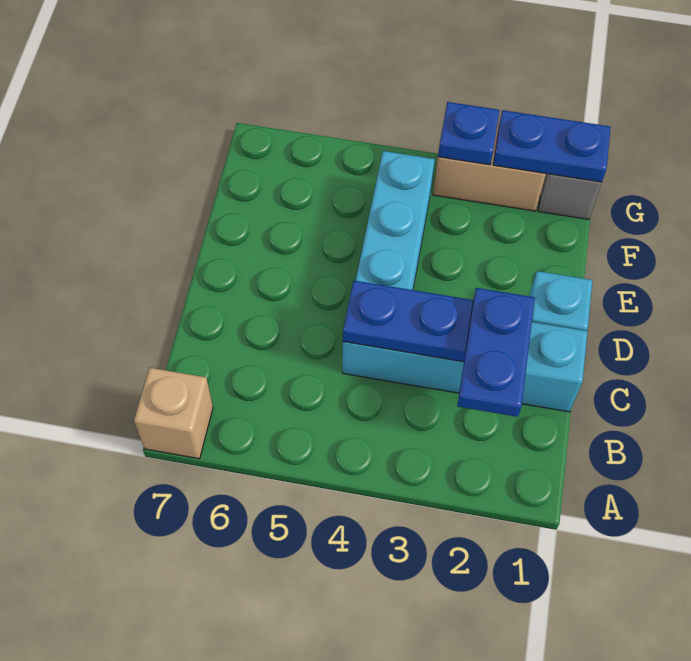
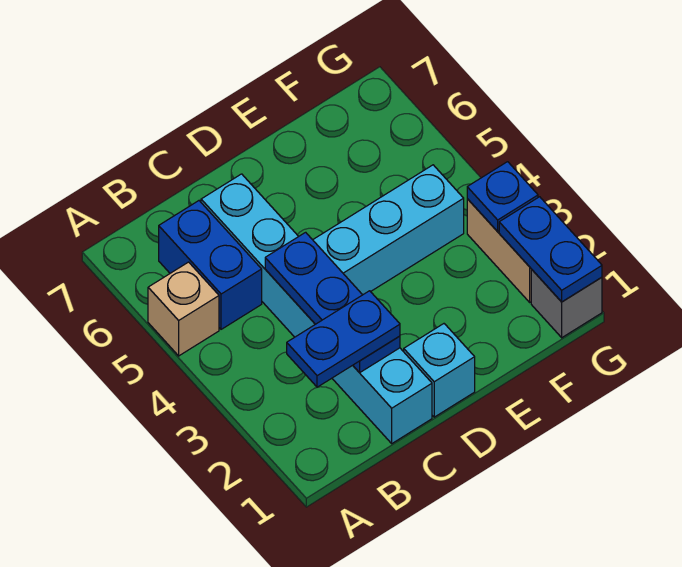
tan brick A7 level 1 -> tan brick A5 level 1
none -> blue brick B5:B6 level 1
cyan brick C1:C4 level 1 -> cyan brick C1:C6 level 1

